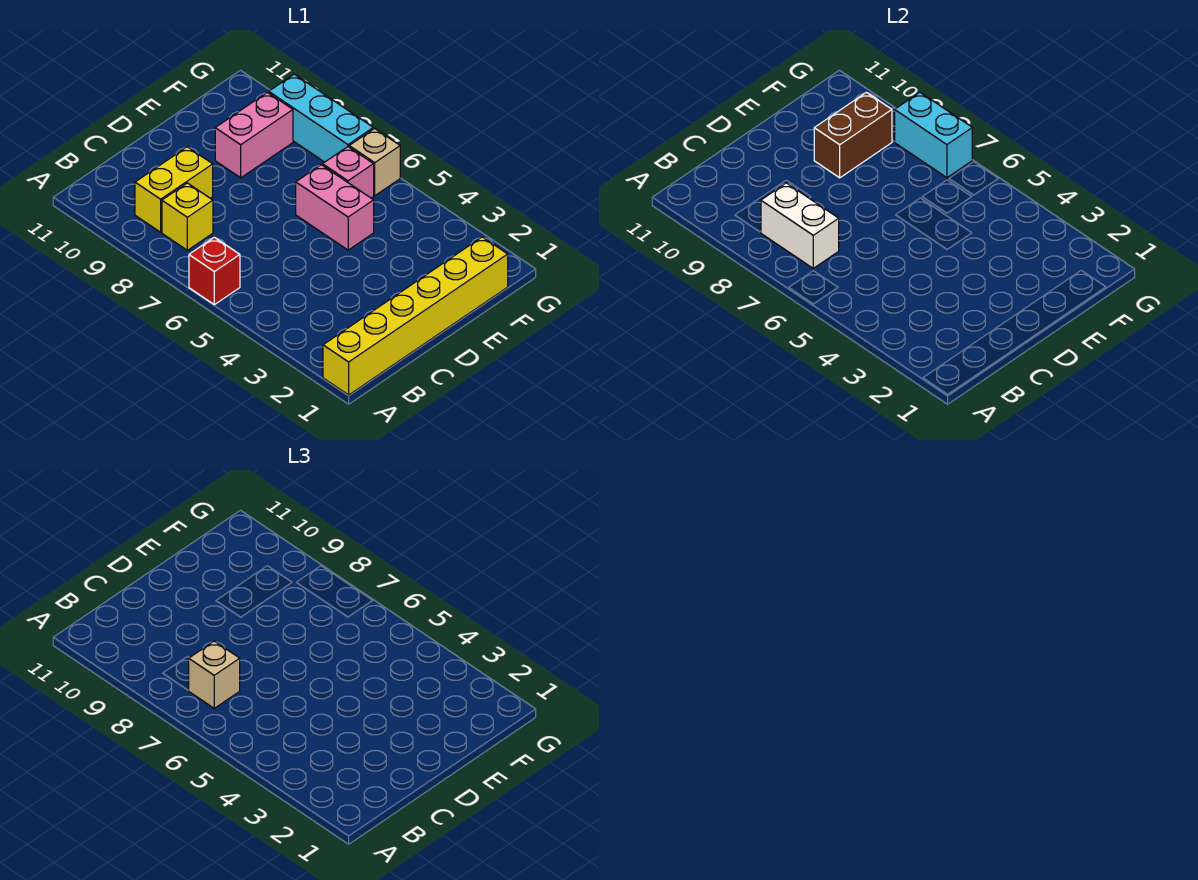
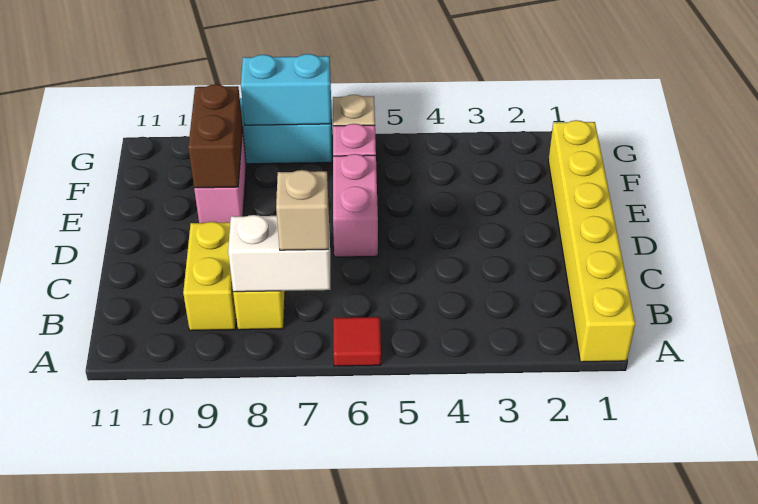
red brick A6 level 1 -> red tile A6 level 1
pink brick E5:E6 level 1 -> pink brick D6:E6 level 1

